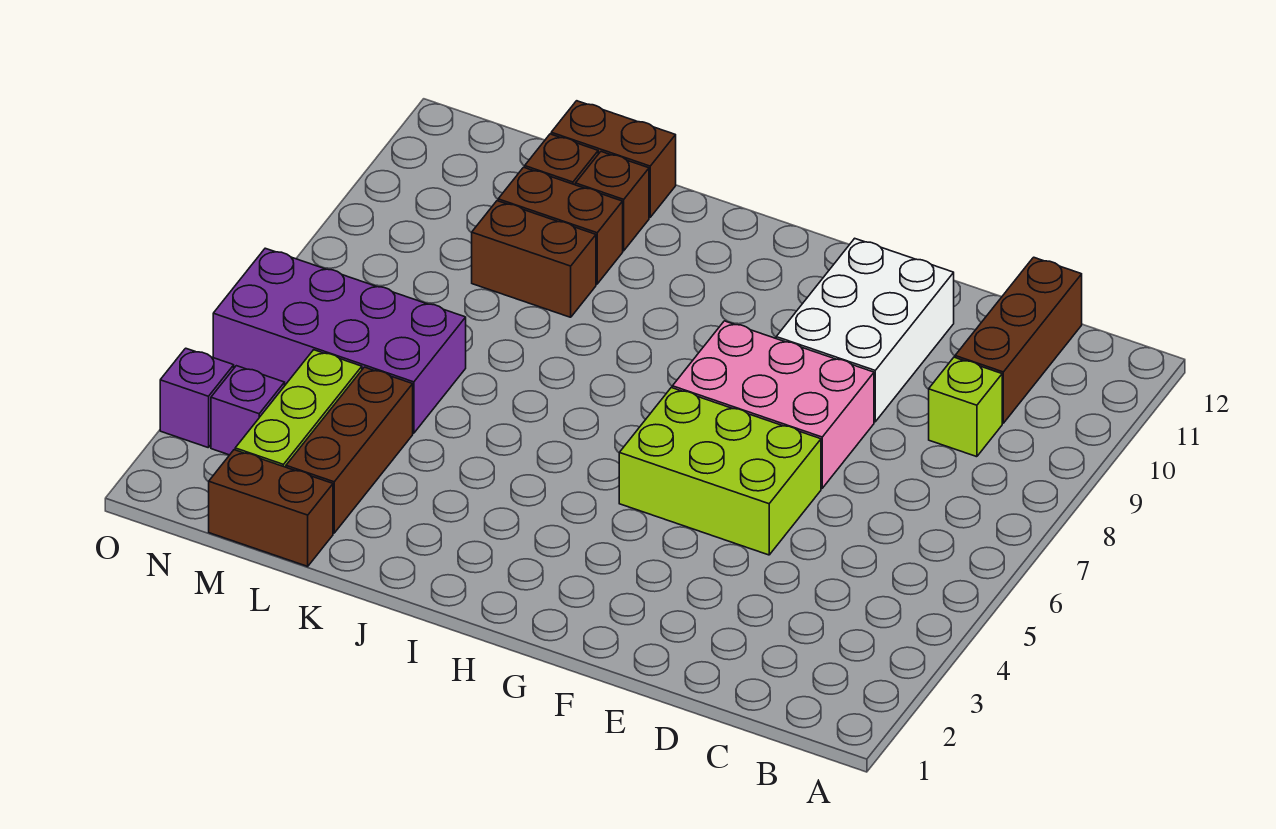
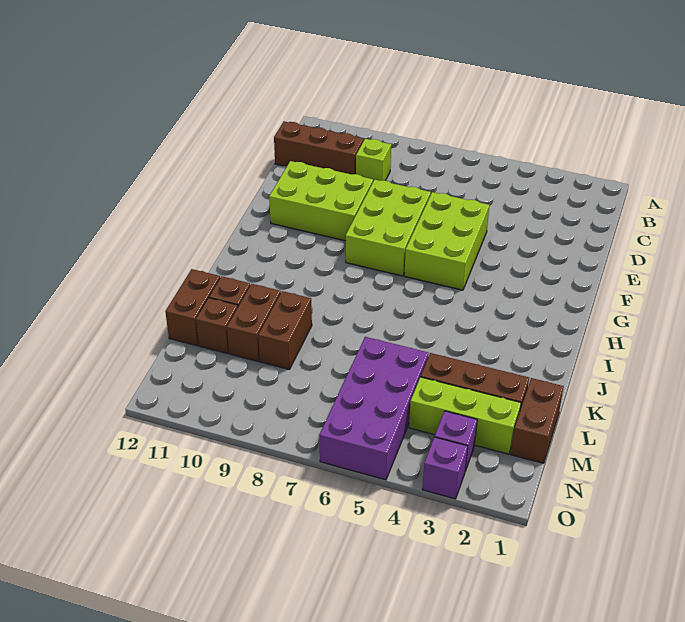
pink brick E7:G8 level 1 -> lime brick E7:G8 level 1
white brick E9:F11 level 1 -> lime brick E9:F11 level 1

